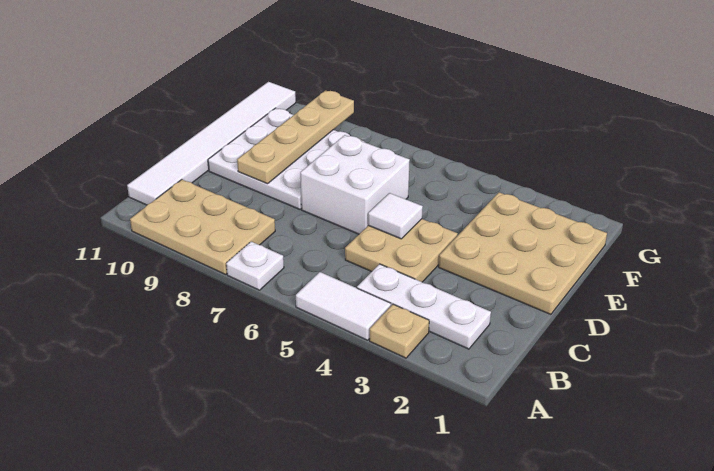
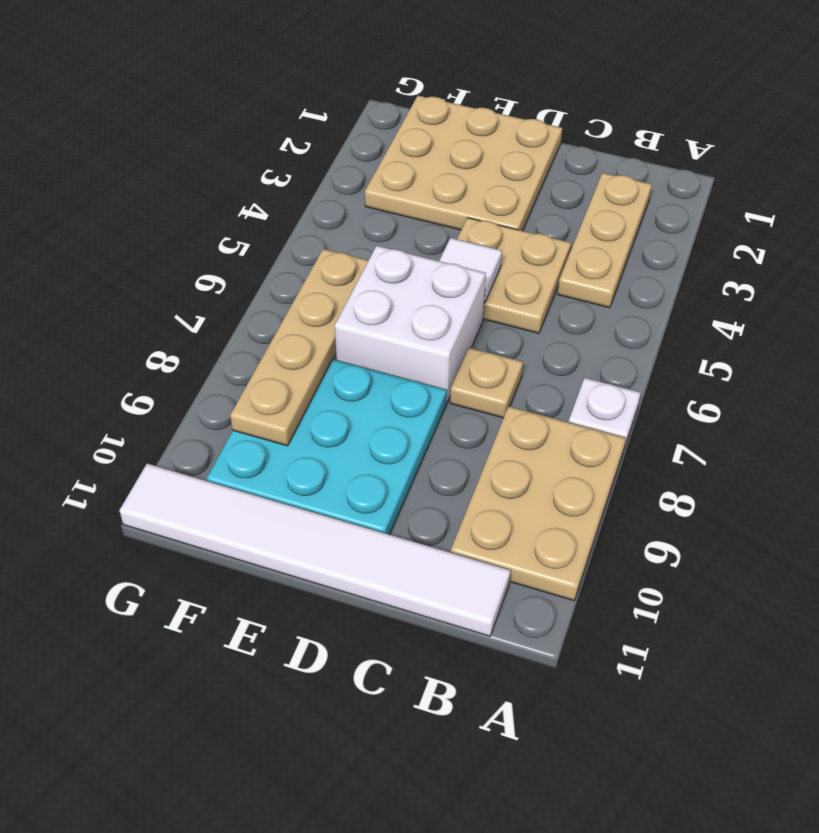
tan plate A3 level 1 -> tan plate C7 level 1
white tile A4:A5 level 1 -> none
white plate B2:B4 level 1 -> tan plate B2:B4 level 1
white plate D8:F10 level 1 -> cyan plate D8:F10 level 1
tan plate D9:G9 level 2 -> tan plate F6:F9 level 2

